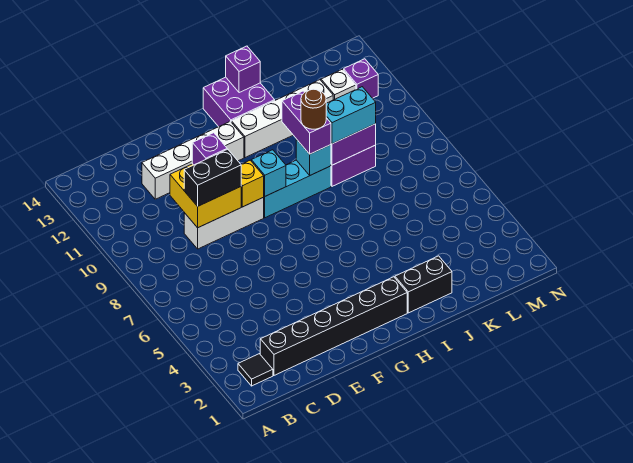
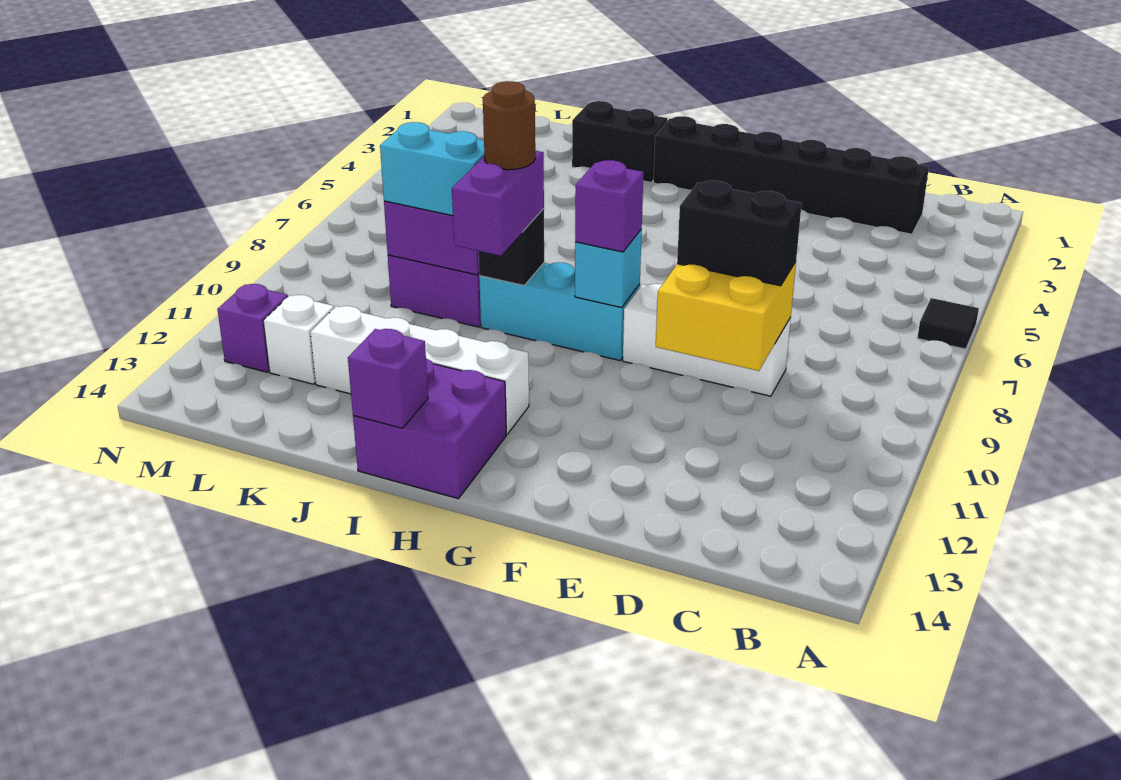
black tile B2 level 1 -> black tile A6 level 1
white brick D12:G12 level 1 -> none
purple brick E10 level 3 -> purple brick G9 level 3
yellow brick F9 level 2 -> none
cyan brick I9 level 2 -> black brick I9 level 2

